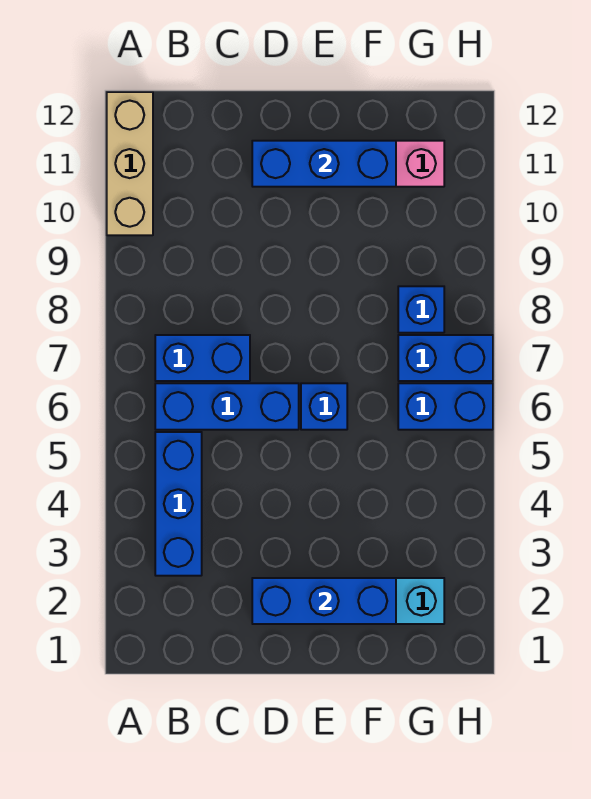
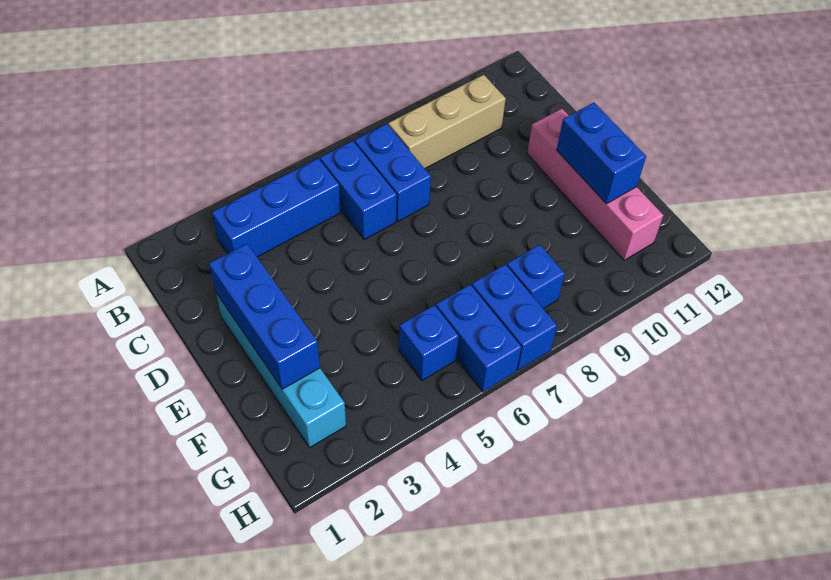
tan brick A10:A12 level 1 -> tan brick B8:B10 level 1
blue brick B6:D6 level 1 -> blue brick B6:C6 level 1
blue brick D11:F11 level 2 -> blue brick E11:F11 level 2
blue brick E6 level 1 -> blue brick G5 level 1

